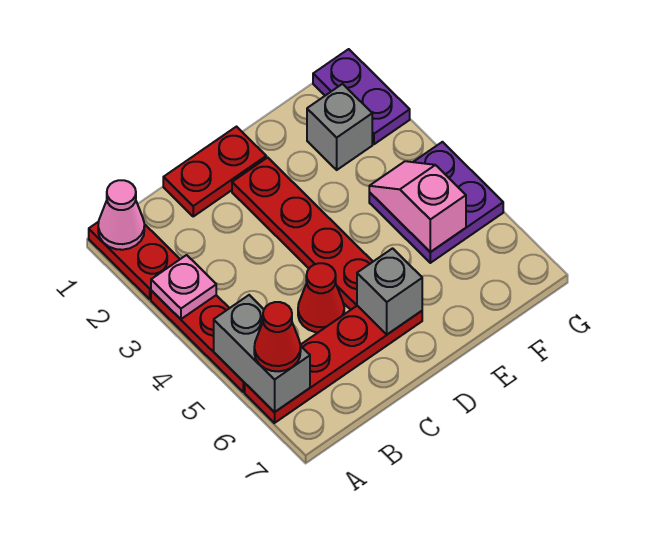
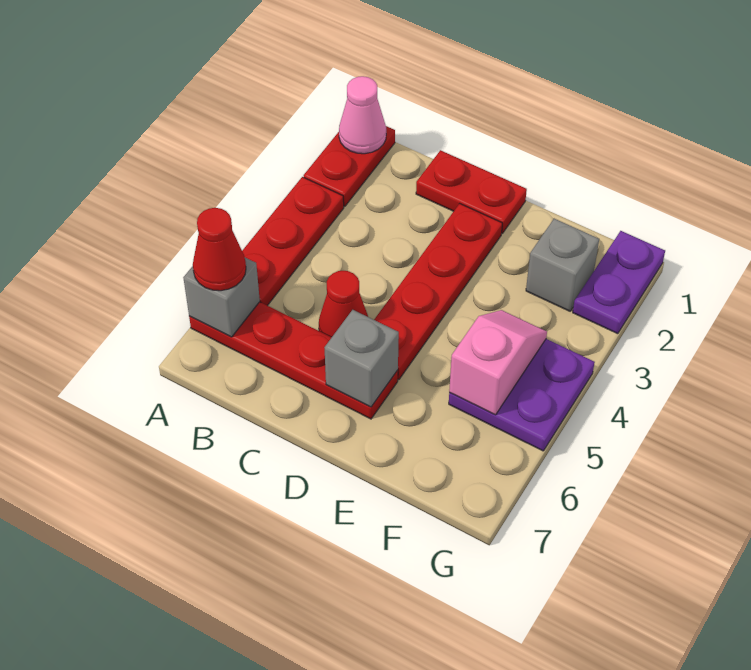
pink plate A3 level 2 -> none
grey brick A5:A6 level 2 -> grey brick A6 level 2

